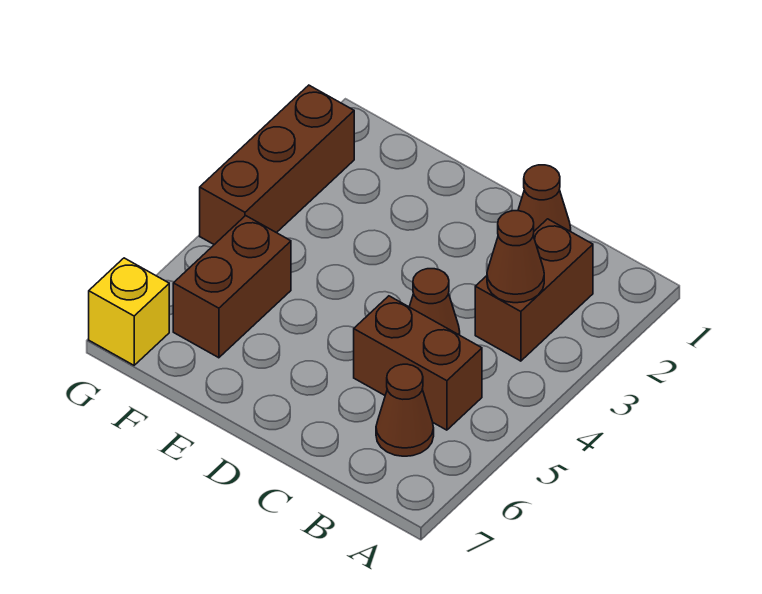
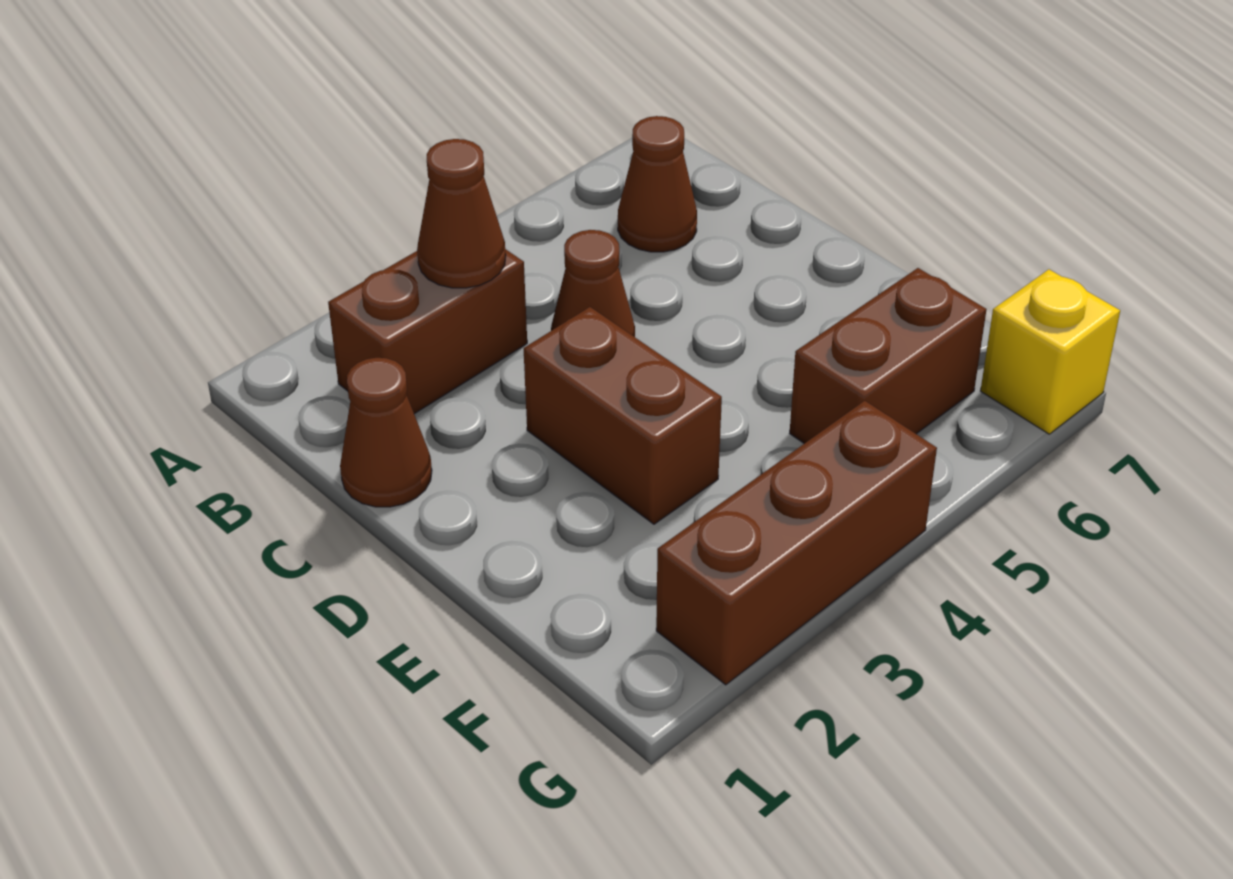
brown brick B5:C5 level 1 -> brown brick D3:E3 level 1

